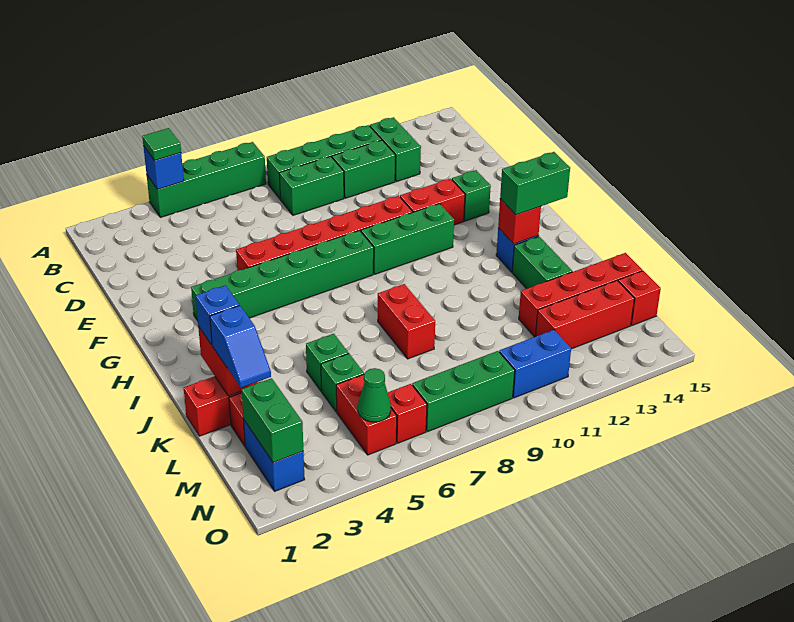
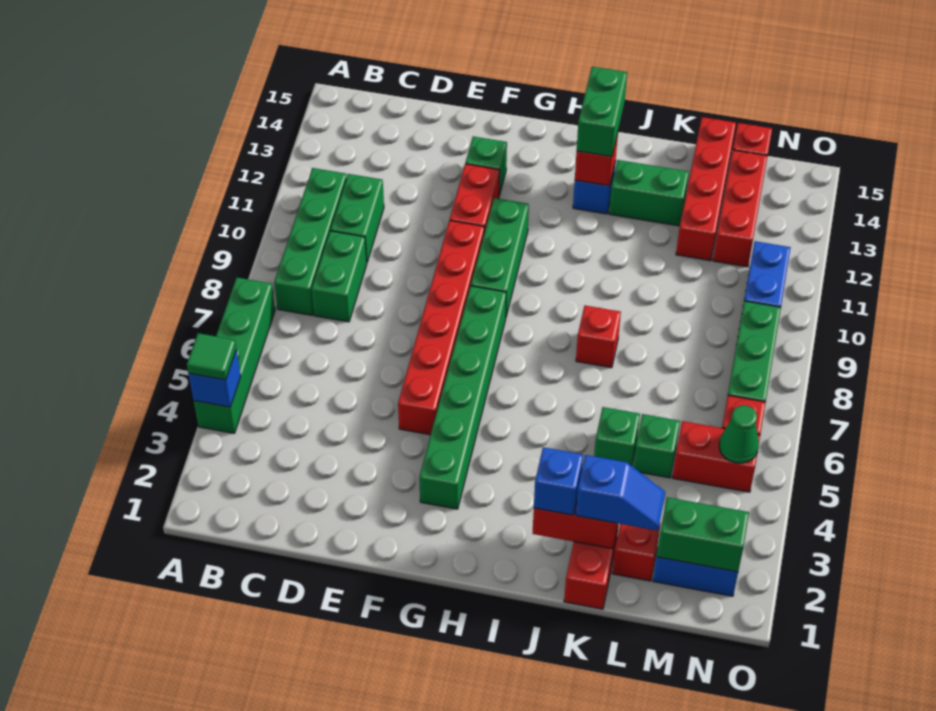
green brick B12:C12 level 1 -> none
red brick J8:K8 level 1 -> red brick J8 level 1

